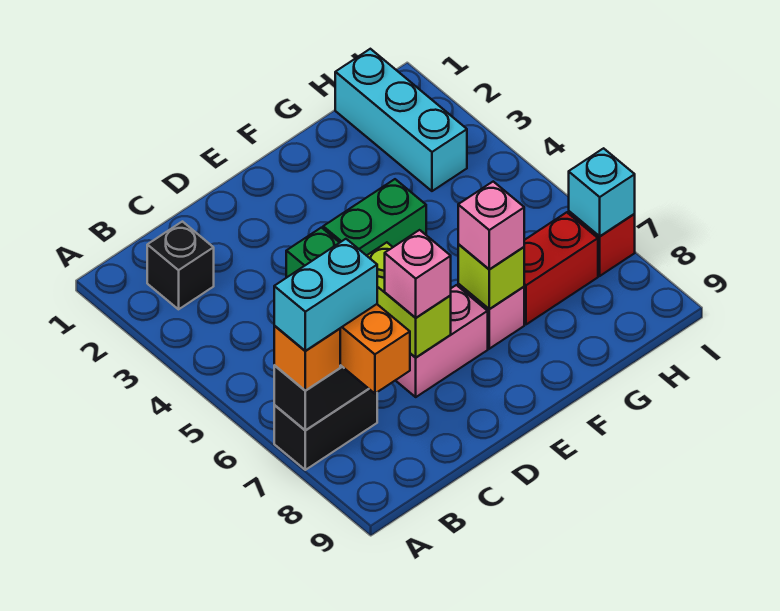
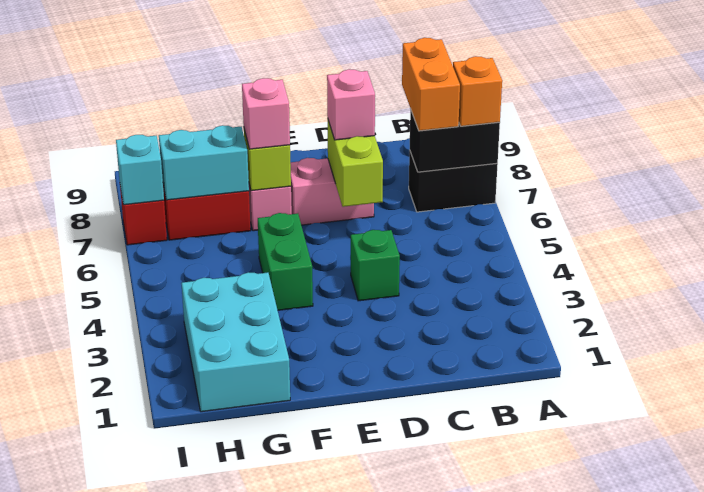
cyan brick A7:B7 level 4 -> cyan brick G7:H7 level 2
black brick B2 level 1 -> none
green brick E4:F4 level 1 -> green brick F4:F5 level 1
cyan brick H1:H3 level 1 -> cyan brick G1:H3 level 1

